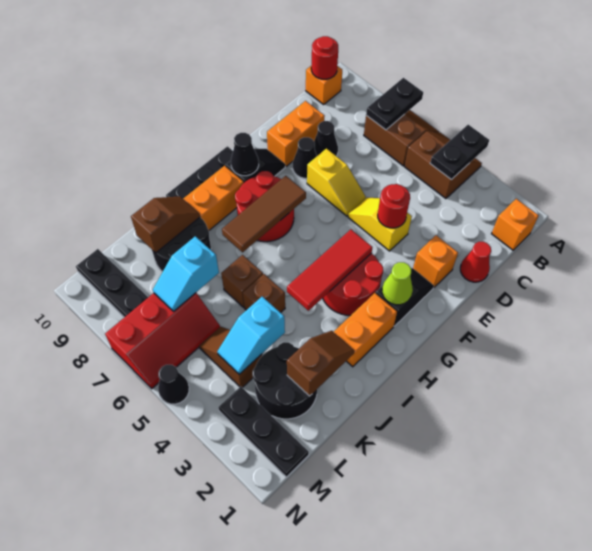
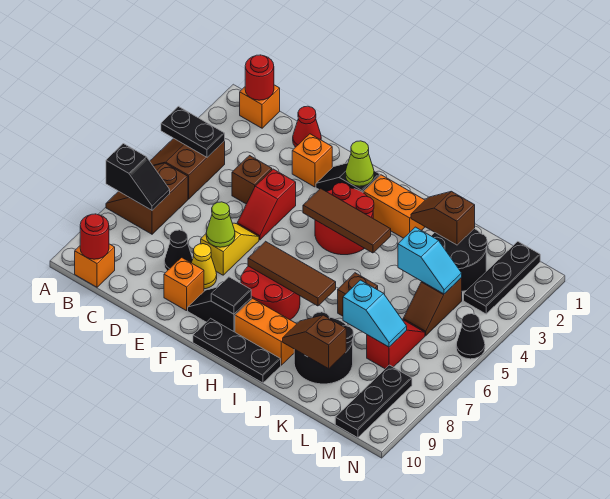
black plate A7:B7 level 2 -> black slope A7:B7 level 2 top A
orange brick D9:E9 level 1 -> orange brick E9 level 1
yellow slope E4:E5 level 1 top 4 -> red slope E4:E5 level 1 top 4
red round brick E4 level 2 -> red round brick B1 level 2
none -> lime cone E7 level 2
black cone E8 level 1 -> yellow cone E8 level 1
red tile G4:I4 level 2 -> brown tile G4:I4 level 2
black cone G9 level 2 -> black tile G9 level 2
brown brick J5 level 1 -> brown brick D4 level 1
red slope L6:N7 level 1 top 7 -> red slope L6:L7 level 1 top 7

